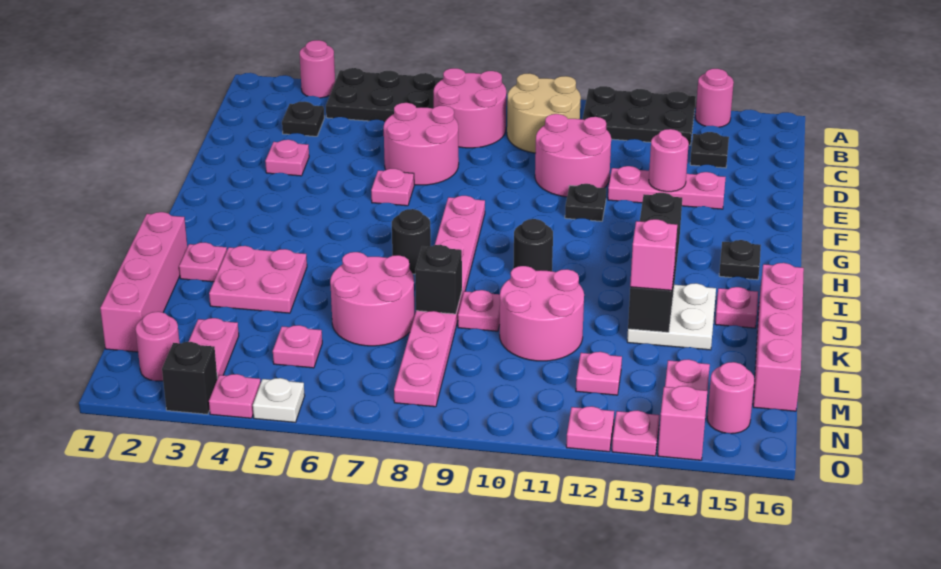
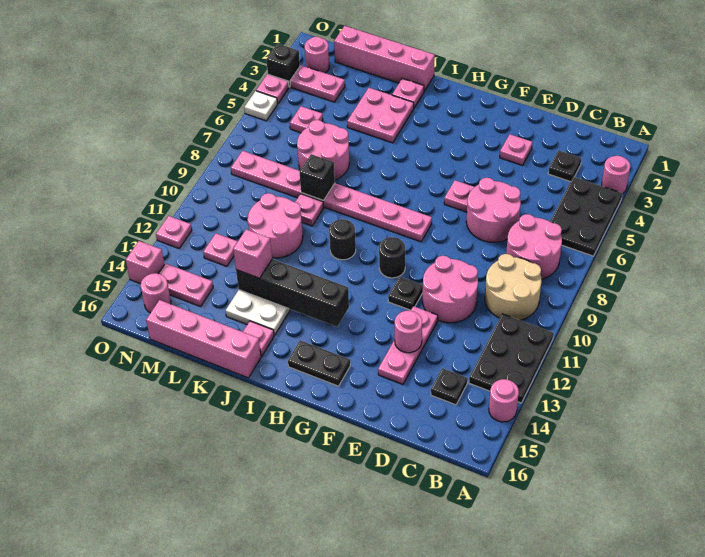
black plate H15 level 1 -> black plate G15:H15 level 1
black round brick I7 level 1 -> black round brick G10 level 1
pink plate O13 level 1 -> none

